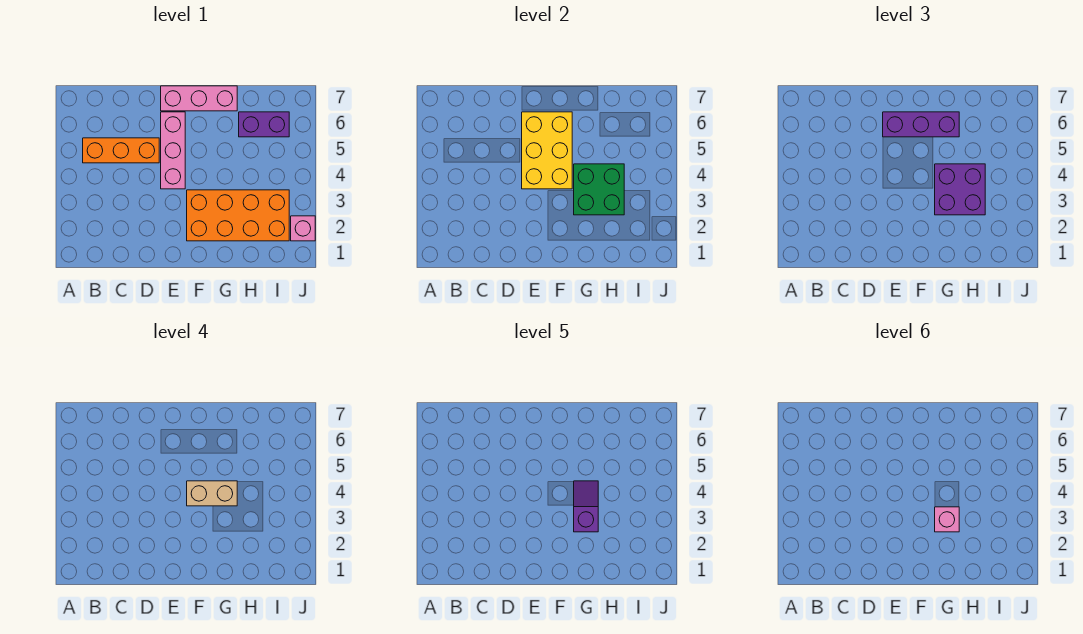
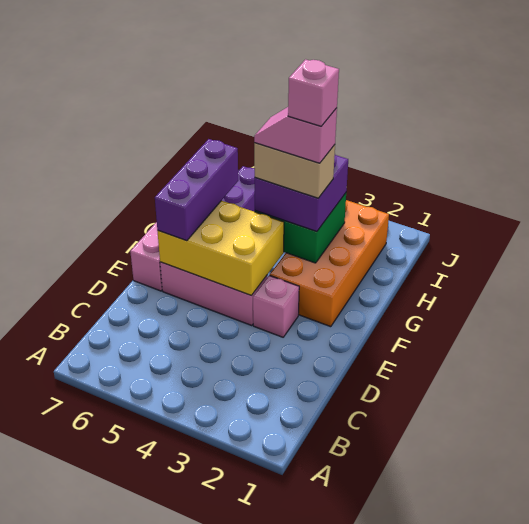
orange brick B5:D5 level 1 -> none
tan brick F4:G4 level 4 -> tan brick G3:G4 level 4
purple slope G3:G4 level 5 top 3 -> pink slope G3:G4 level 5 top 3
pink brick J2 level 1 -> pink brick E3 level 1

